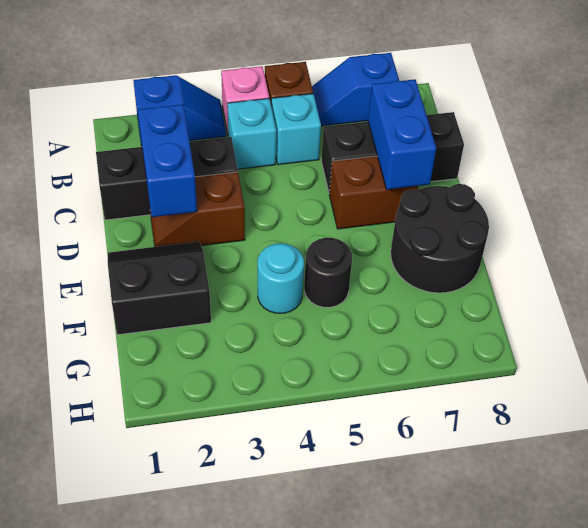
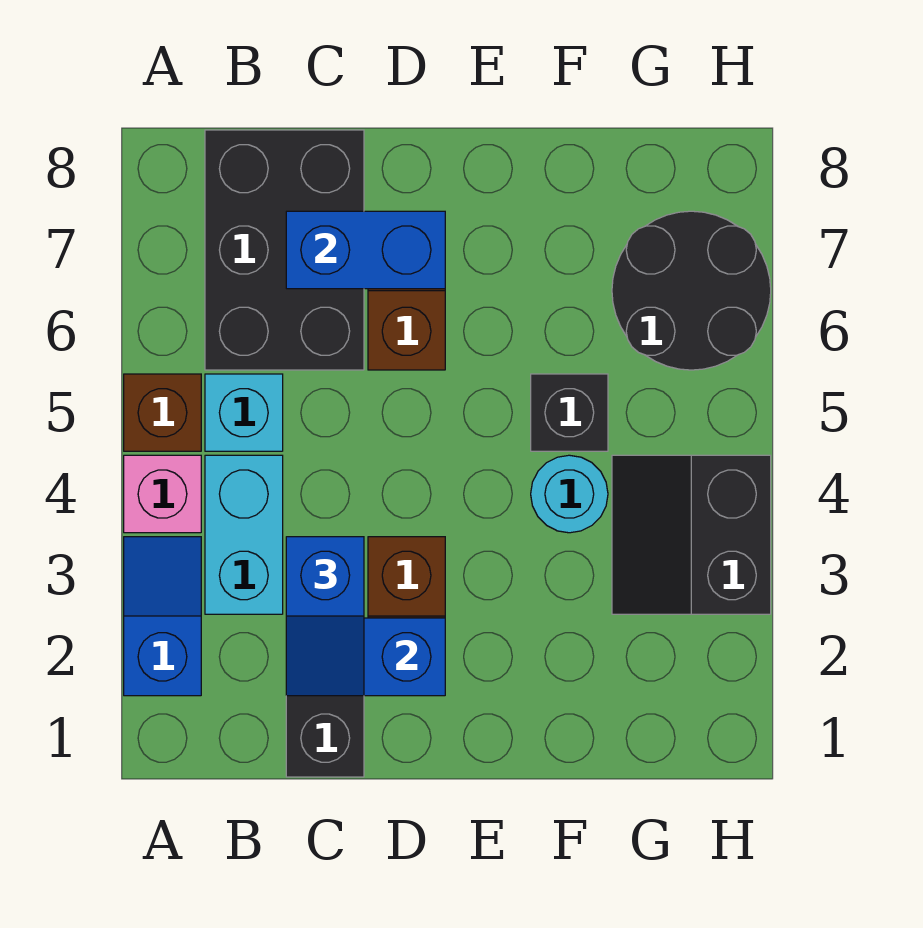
blue slope A6:A7 level 1 top 7 -> blue slope C2:C3 level 3 top 3
cyan brick B4 level 1 -> cyan brick B3:B4 level 1
black brick C6:C8 level 1 -> black brick B6:C8 level 1
black slope E1:F2 level 1 top F -> black slope G3:H4 level 1 top H
black round brick E7:F8 level 1 -> black round brick G6:H7 level 1
black round brick F5 level 1 -> black brick F5 level 1

